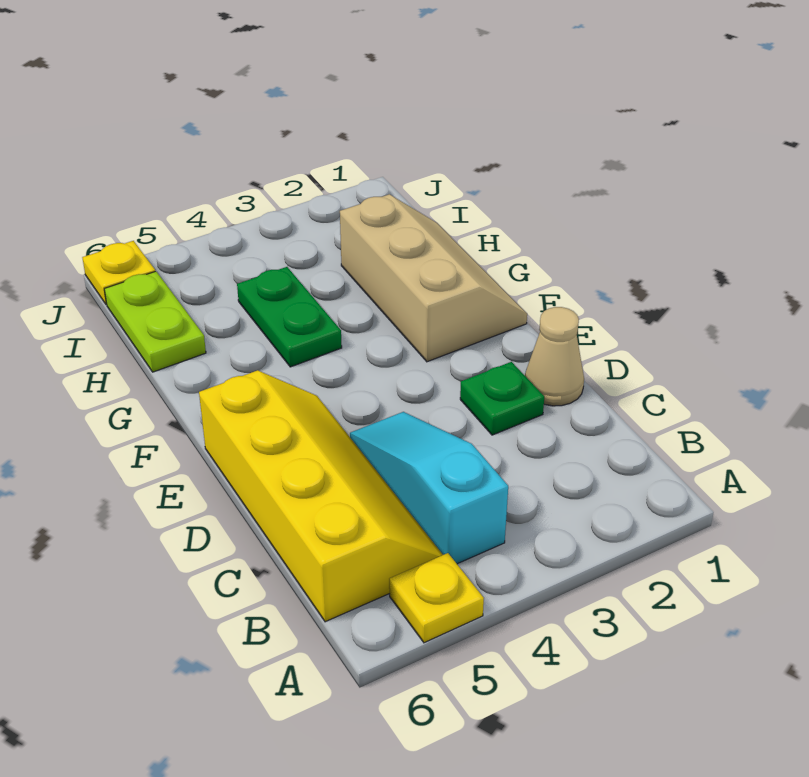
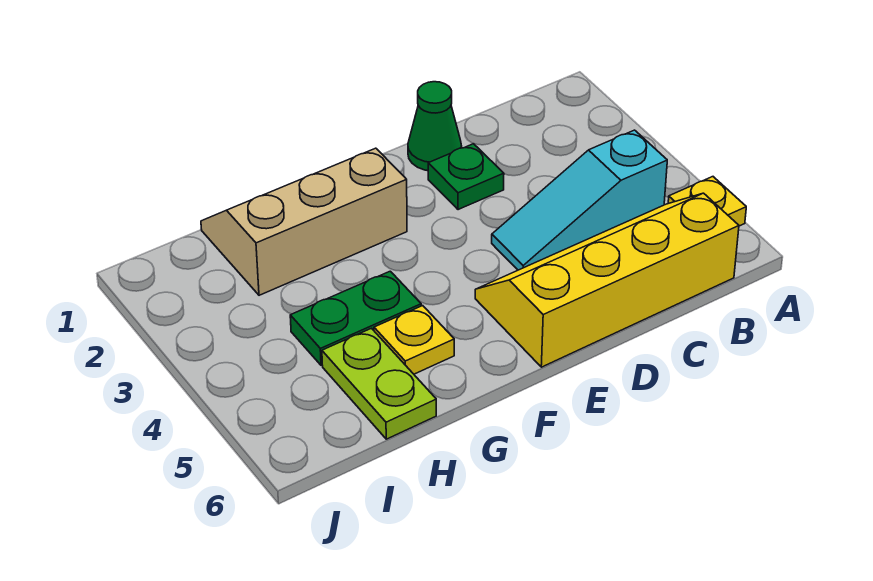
tan cone D1 level 1 -> green cone D1 level 1
lime plate H6:I6 level 1 -> lime plate H5:H6 level 1
yellow plate J6 level 1 -> yellow plate G5 level 1

